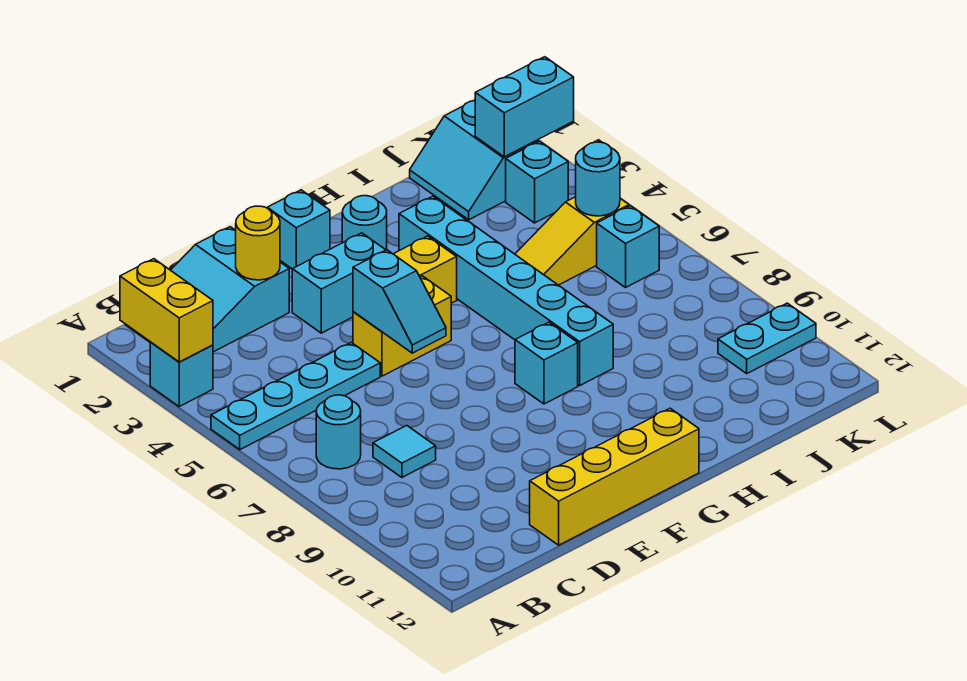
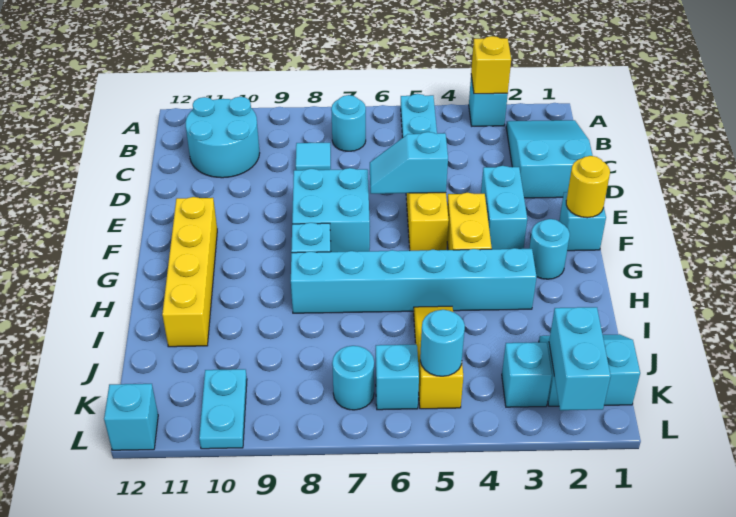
yellow brick A2:A3 level 2 -> yellow brick A3 level 2
none -> cyan round brick B10:C11 level 1
yellow round brick D2 level 2 -> yellow round brick F1 level 2
yellow brick D12:G12 level 1 -> yellow brick F11:I11 level 1
none -> cyan brick E7:F8 level 1
none -> cyan round brick K7 level 1
none -> cyan brick L12 level 1

